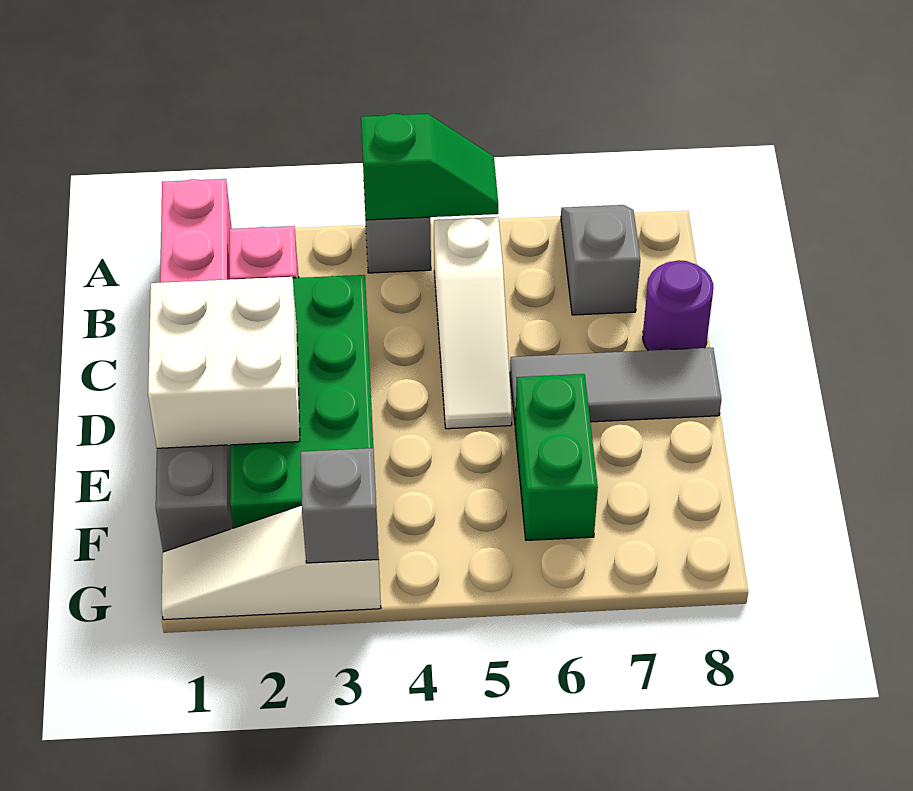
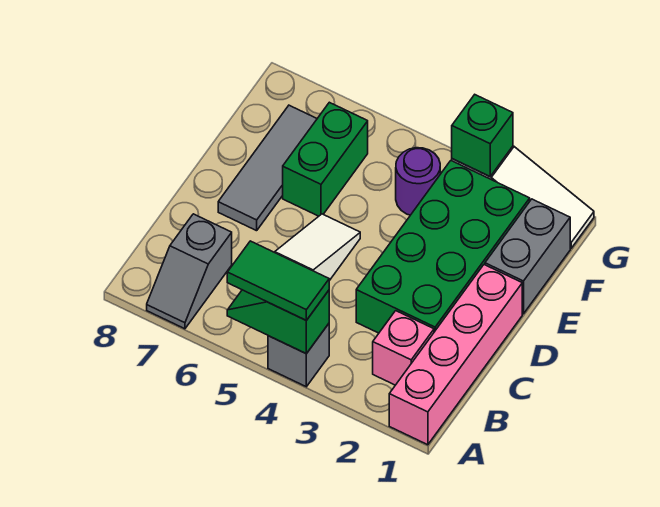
none -> green tile A4:A5 level 3
purple round brick C8 level 1 -> purple round brick F4 level 1
white brick D1:E2 level 2 -> none
grey tile D6:D8 level 1 -> grey tile D7:F7 level 1
grey brick G3 level 2 -> green brick G3 level 2

